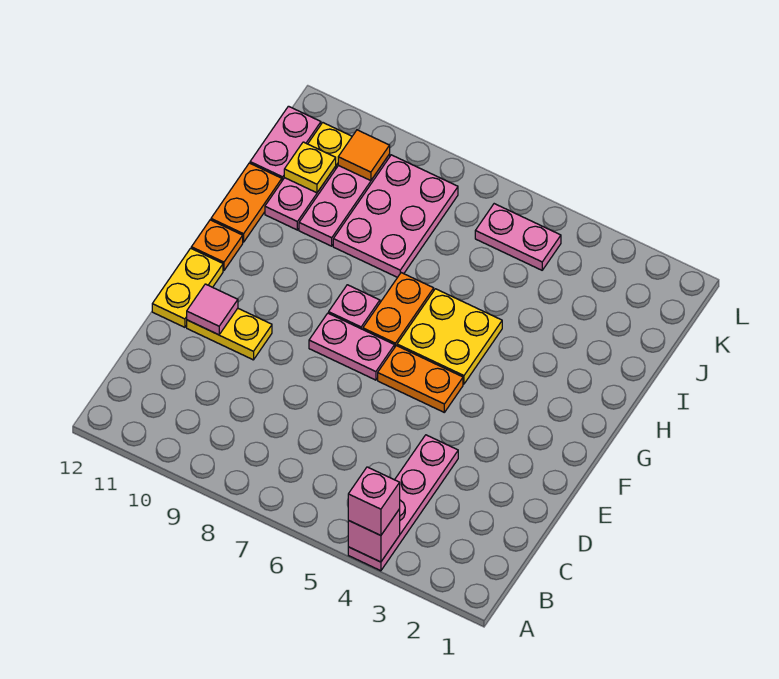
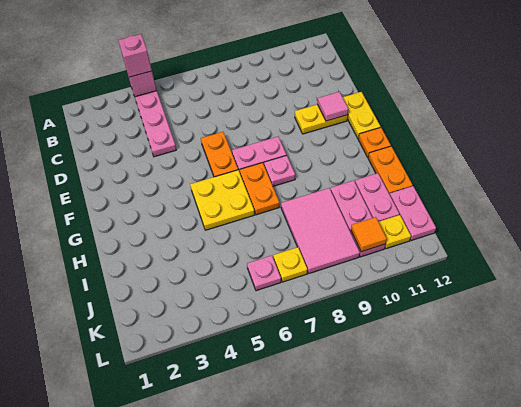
orange plate F5:F6 level 1 -> orange plate E6:F6 level 1
pink plate I8:K9 level 1 -> pink tile I8:K9 level 1
yellow plate J11 level 2 -> yellow plate K7 level 1
pink plate K5:K6 level 1 -> pink plate K6 level 1

